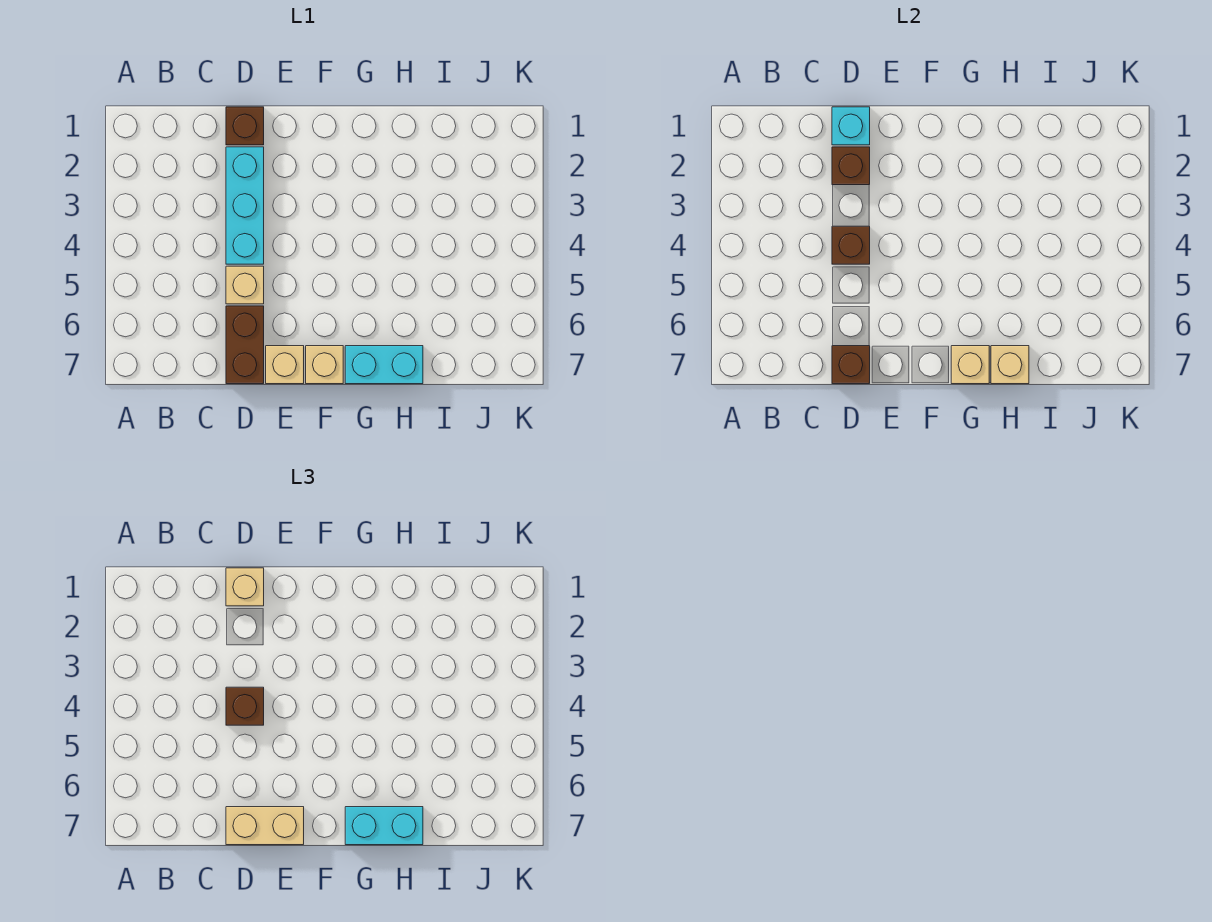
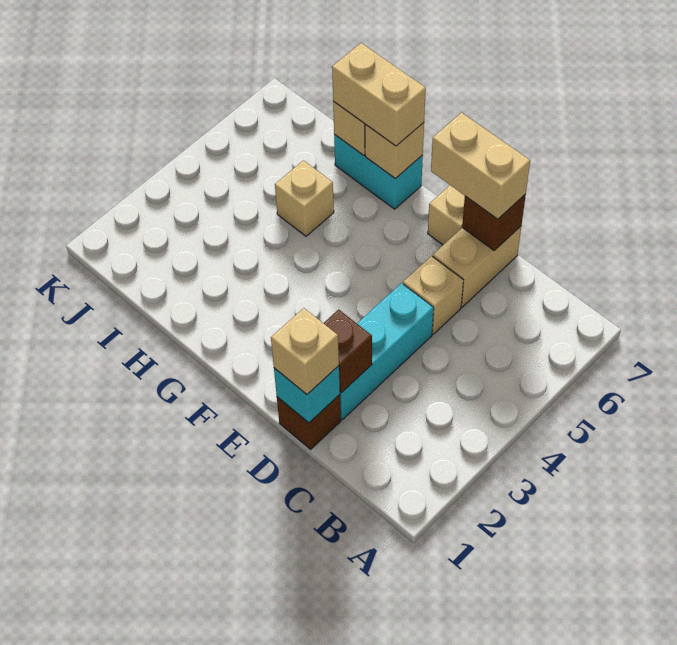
brown brick D4 level 2 -> none
brown brick D4 level 3 -> none
brown brick D6:D7 level 1 -> tan brick D6:D7 level 1
tan brick F7 level 1 -> tan brick H5 level 1
cyan brick G7:H7 level 3 -> tan brick G7:H7 level 3

